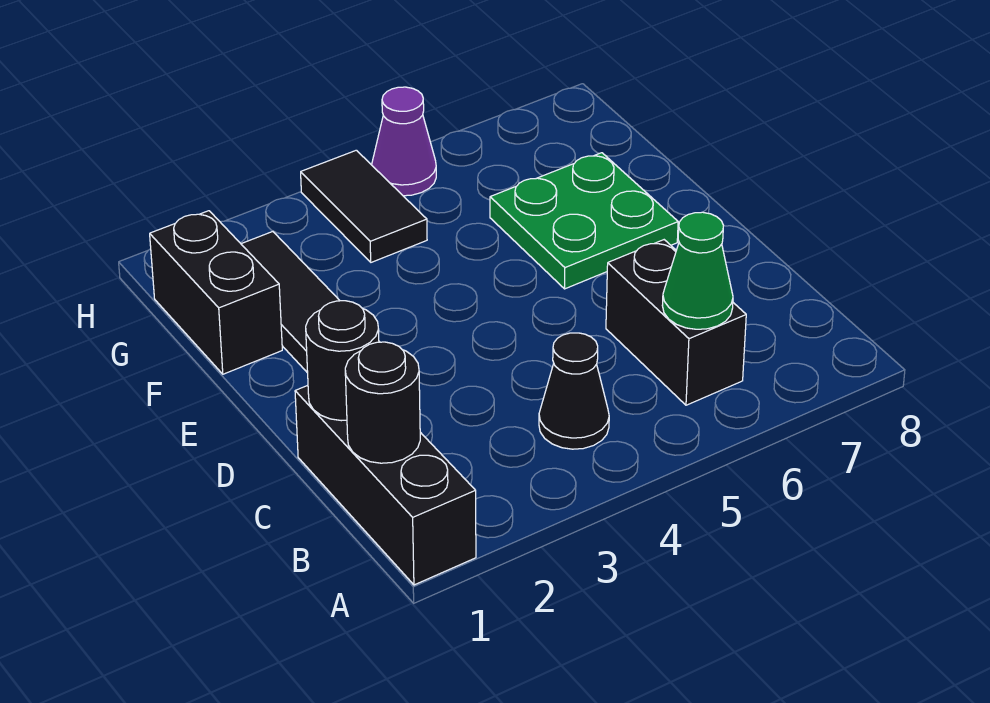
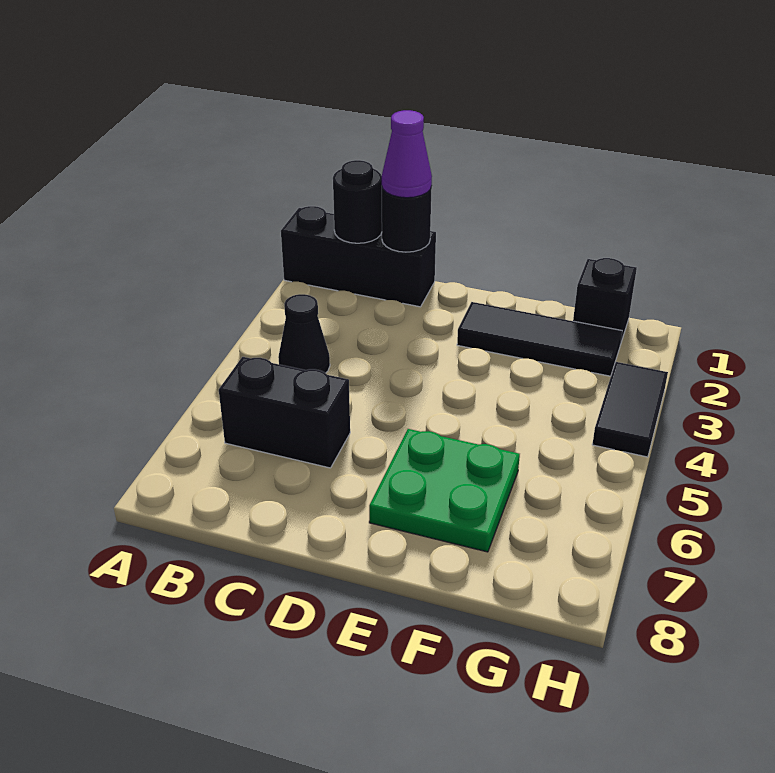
green cone B6 level 2 -> none
black brick F1:G1 level 1 -> black brick G1 level 1
black tile G4:H4 level 1 -> black tile H3:H4 level 1
purple cone H5 level 1 -> purple cone C1 level 3

